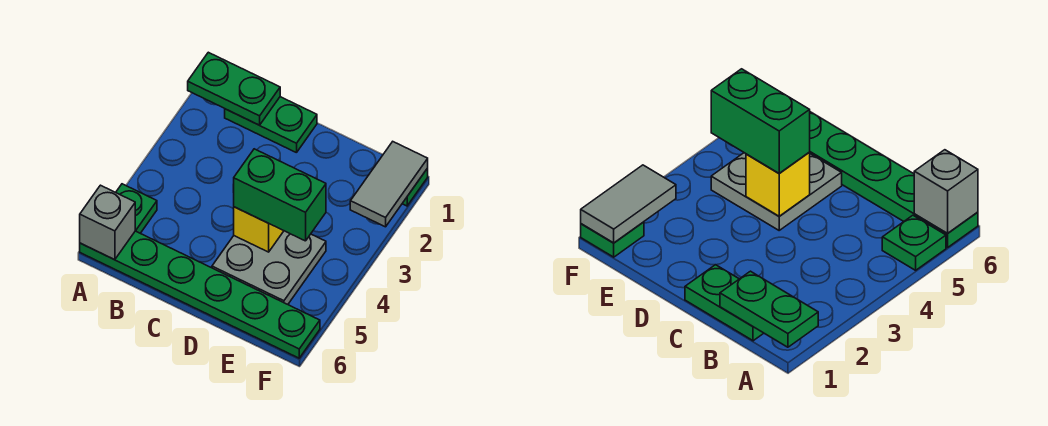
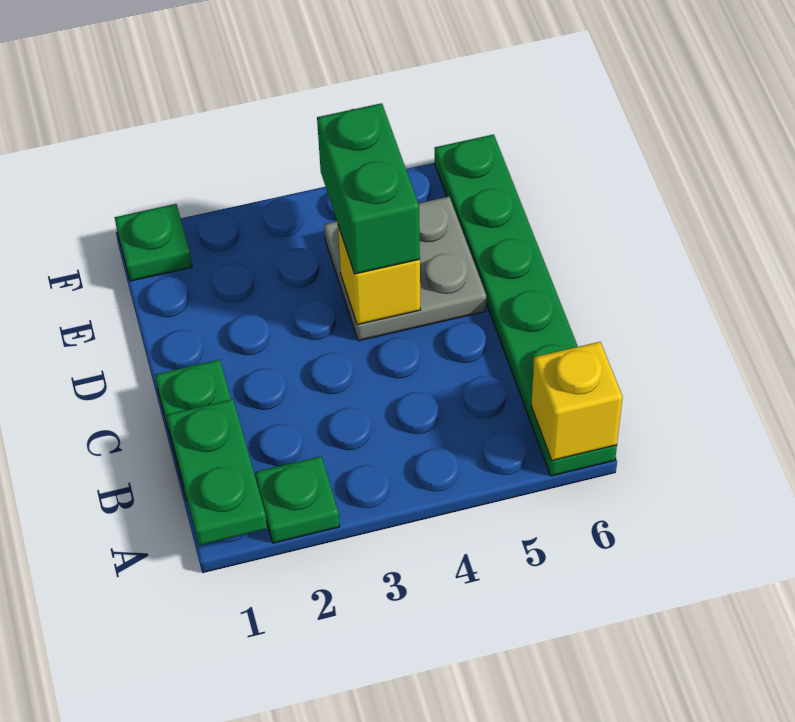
green plate A5 level 1 -> green plate A2 level 1
grey brick A6 level 2 -> yellow brick A6 level 2
grey tile F1:F2 level 2 -> none

